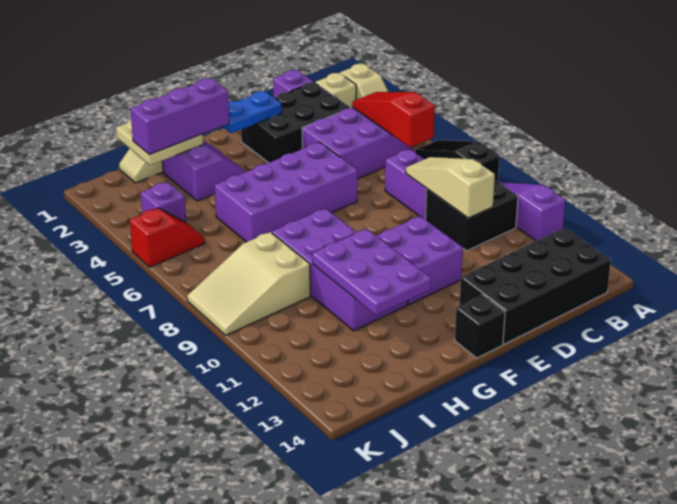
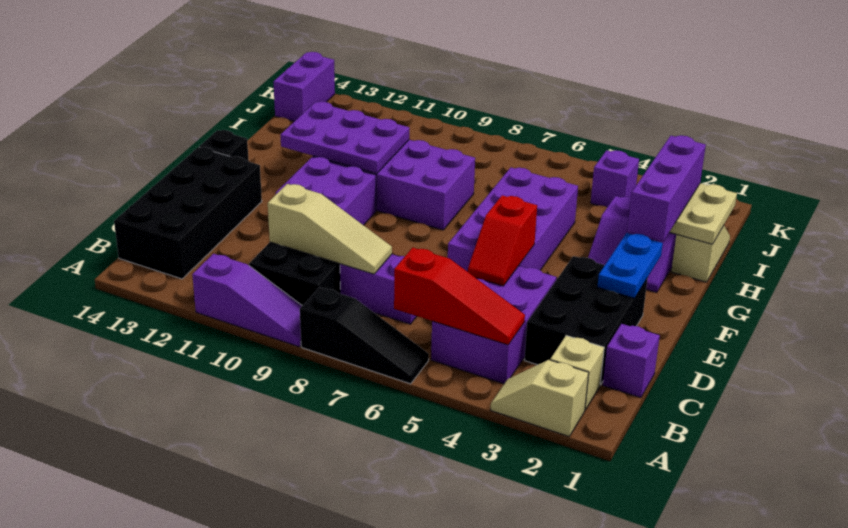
tan slope I8:K9 level 1 top I -> none
red slope J5:K5 level 1 top K -> red slope D5:E5 level 2 top E
none -> purple brick J14:K14 level 1

